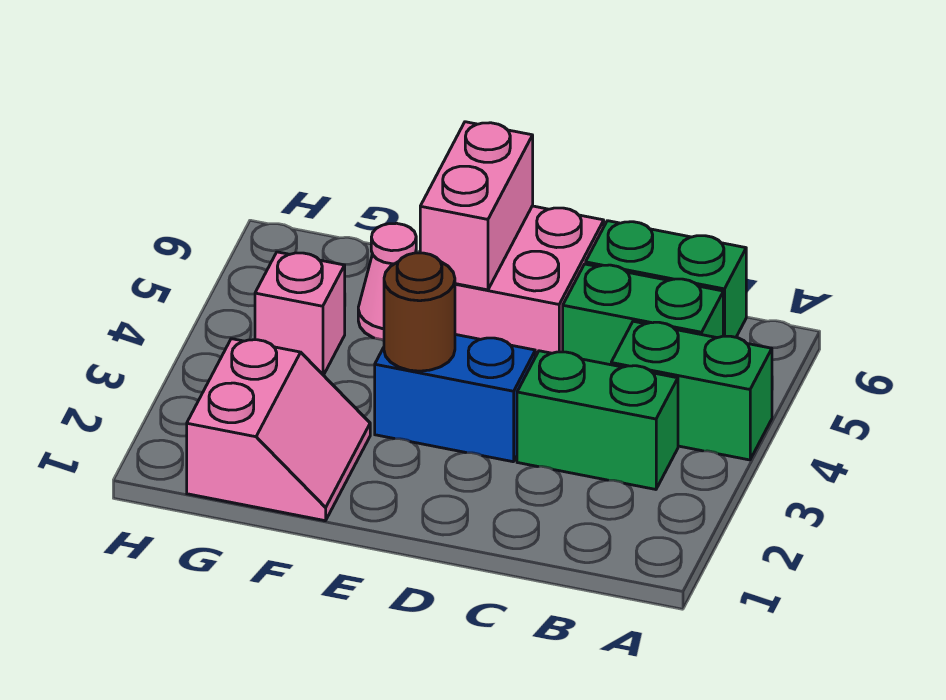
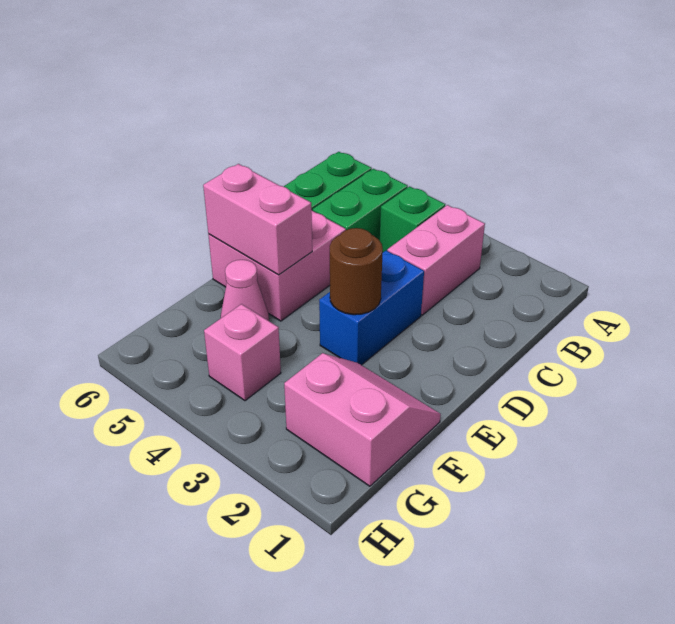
green brick A4:B4 level 1 -> green brick B4 level 1
green brick B3:C3 level 1 -> pink brick B3:C3 level 1

